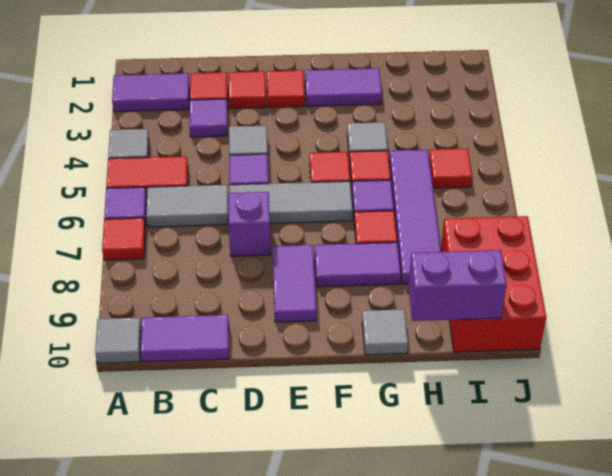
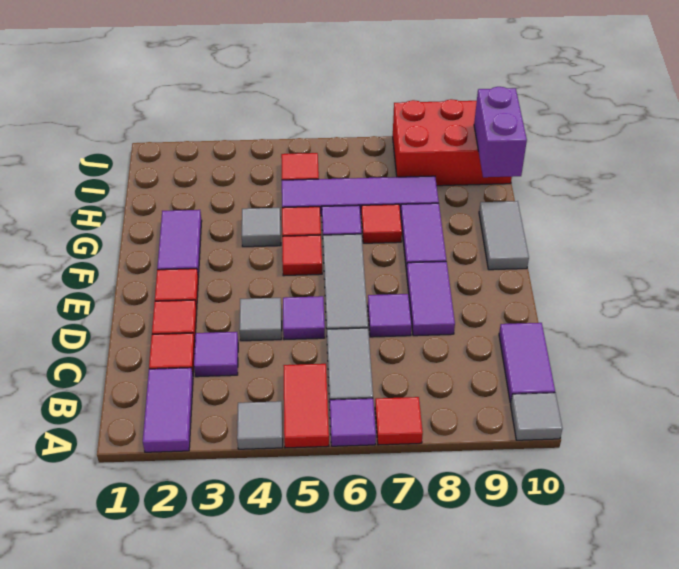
purple brick D7 level 1 -> purple tile D7 level 1
purple tile E8:E9 level 1 -> purple tile D8:E8 level 1
grey tile G10 level 1 -> grey tile F10:G10 level 1

